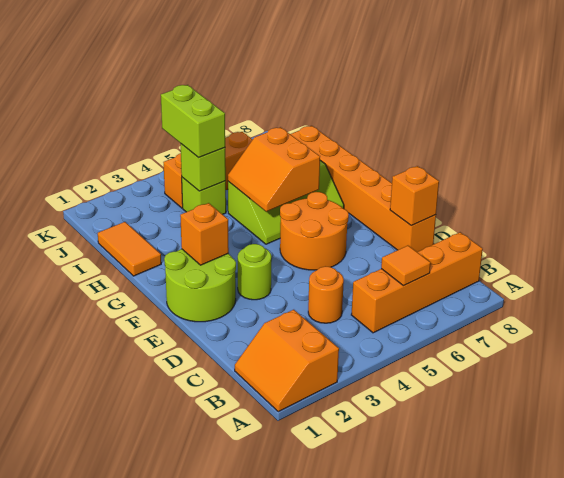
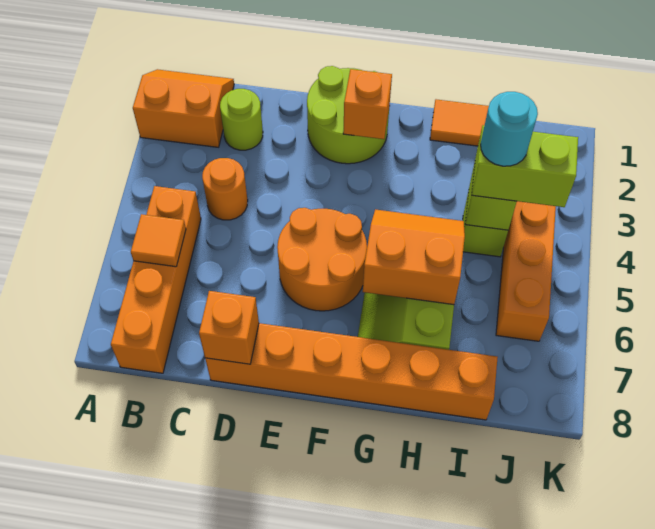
lime round brick E3 level 1 -> lime round brick C2 level 1
none -> cyan round brick I4 level 4

